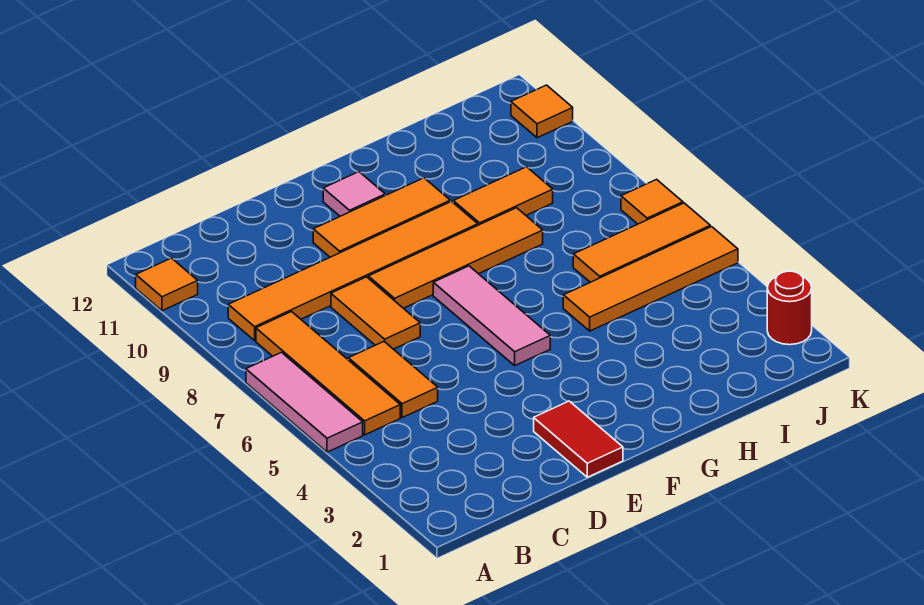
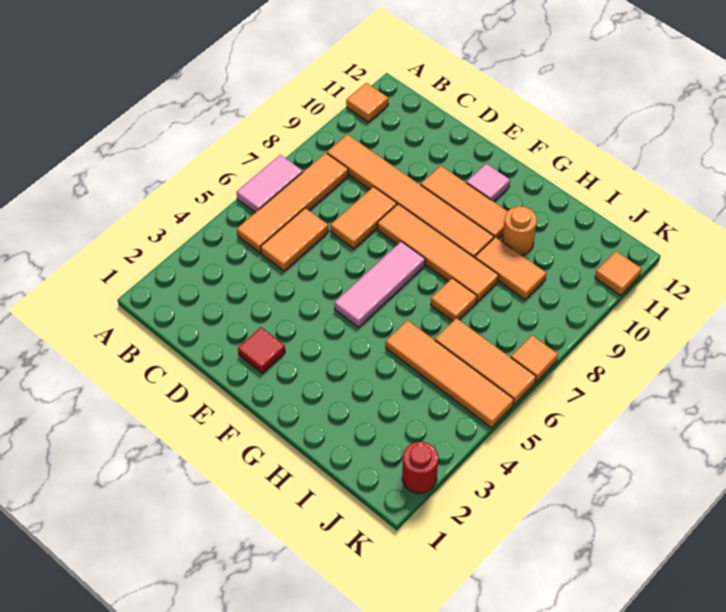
pink tile A5:A7 level 1 -> pink tile A6:A7 level 1
red tile E1:E2 level 1 -> red tile E2 level 1
none -> orange tile H7 level 1
none -> orange round brick H10 level 1

